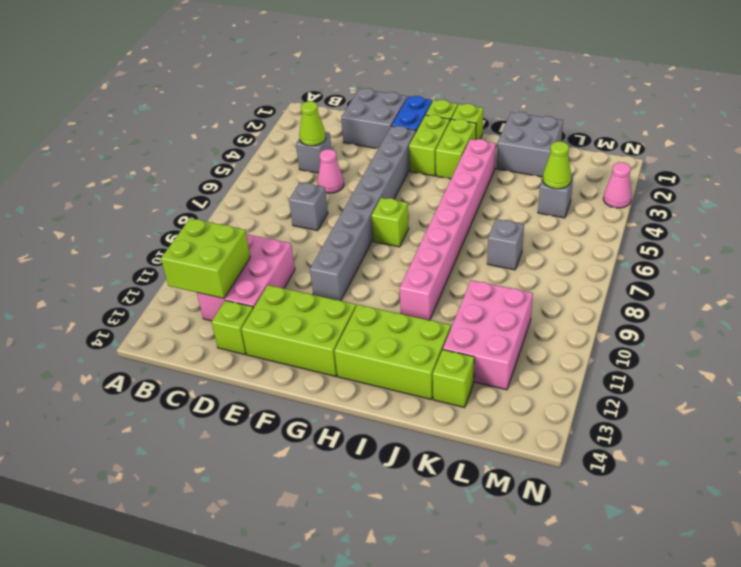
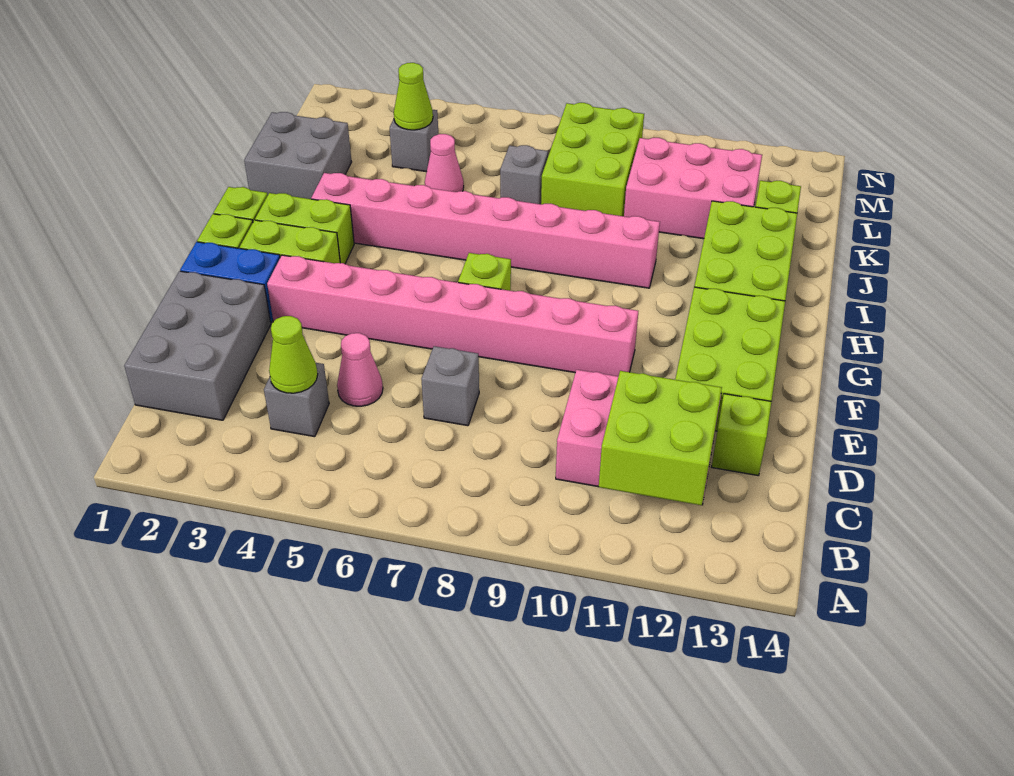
grey brick D1:E2 level 1 -> grey brick C1:E2 level 1
grey brick F3:F10 level 1 -> pink brick F3:F10 level 1
none -> lime brick K8:M9 level 1
pink cone N3 level 1 -> pink cone K5 level 1

